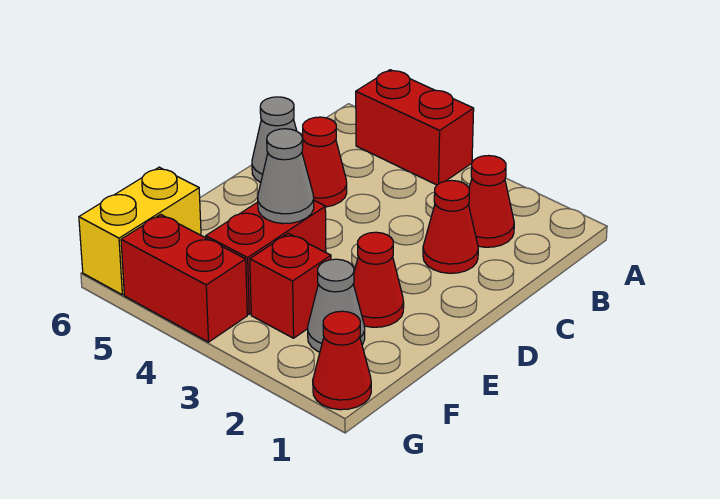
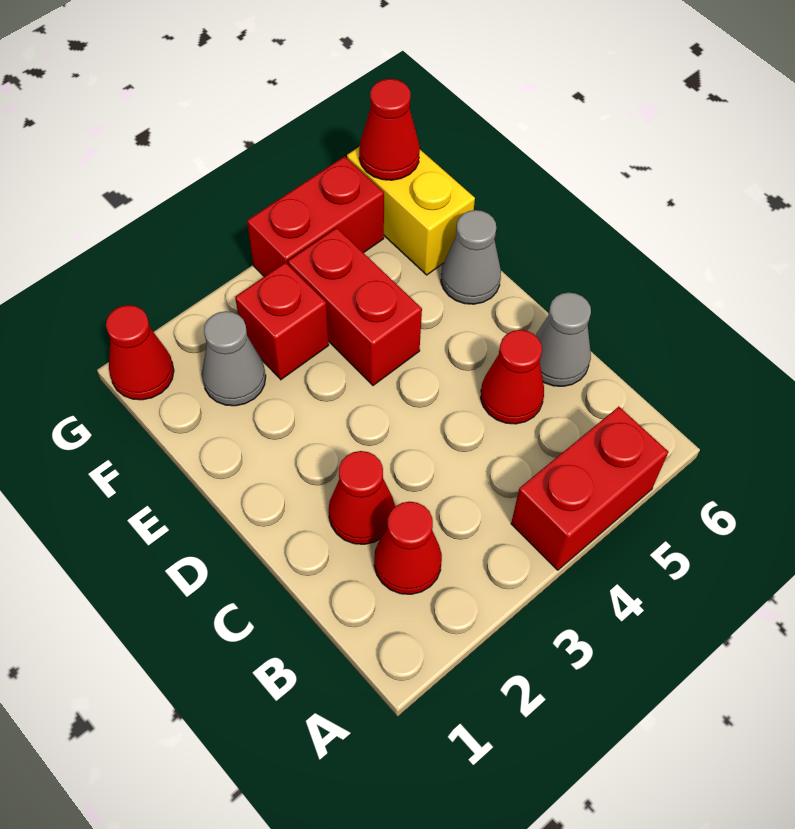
red cone E2 level 1 -> red cone G6 level 2
grey cone E4 level 2 -> grey cone E6 level 1

